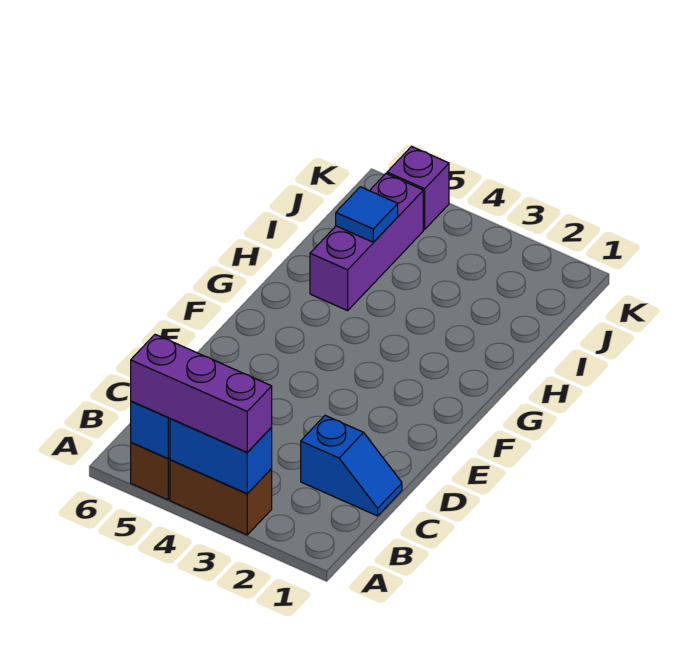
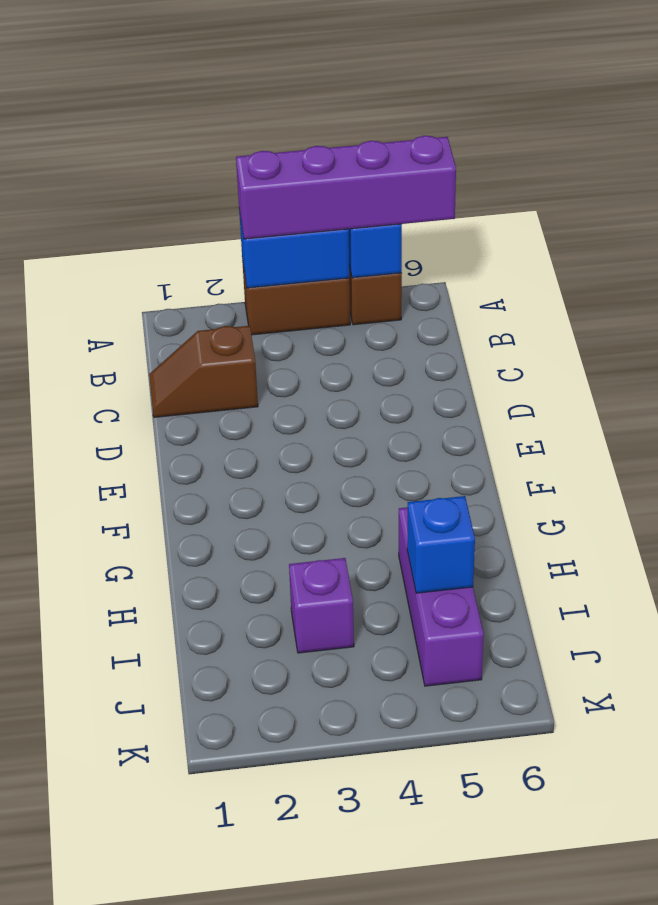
purple brick A3:A5 level 3 -> purple brick A3:A6 level 3
blue slope C1:C2 level 1 top 2 -> brown slope C1:C2 level 1 top 2
blue tile I5 level 2 -> blue brick I5 level 2
purple brick K5 level 1 -> purple brick I3 level 1

